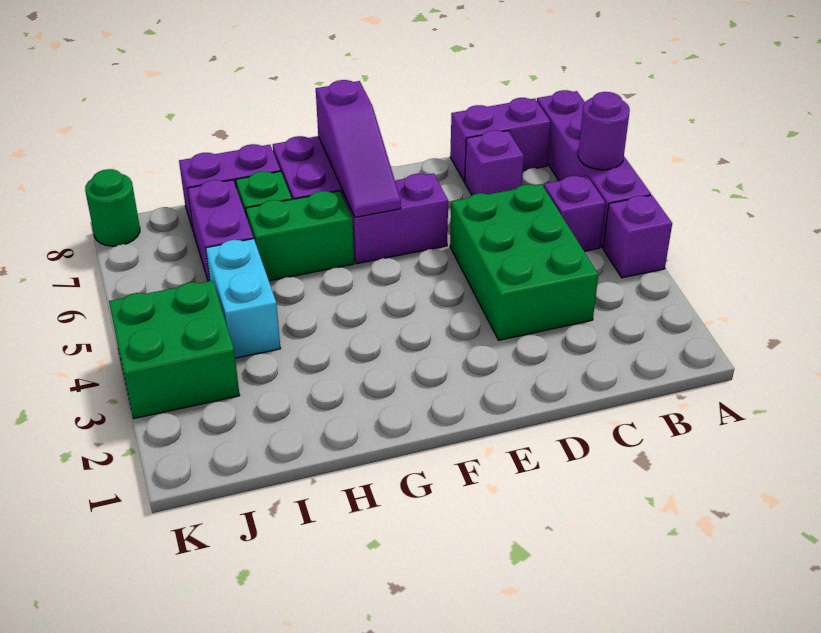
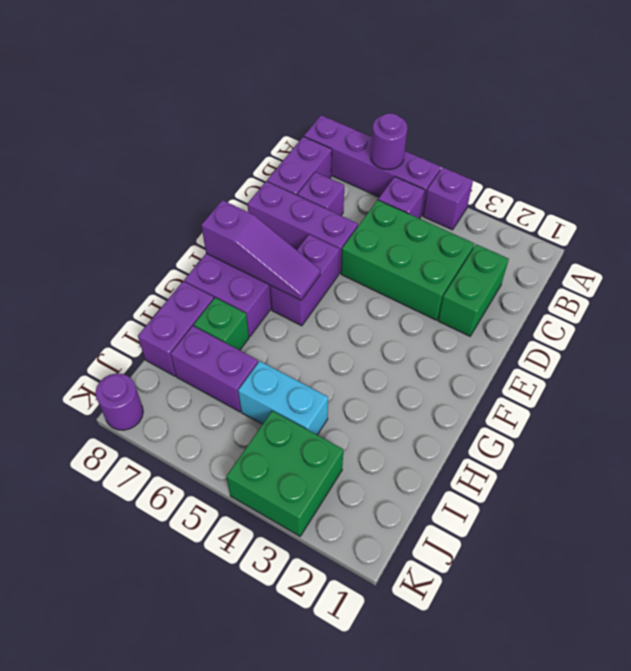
none -> purple brick D6:D8 level 1
green brick G6:H6 level 1 -> green brick C2:D2 level 1
green round brick K8 level 1 -> purple round brick K8 level 1

